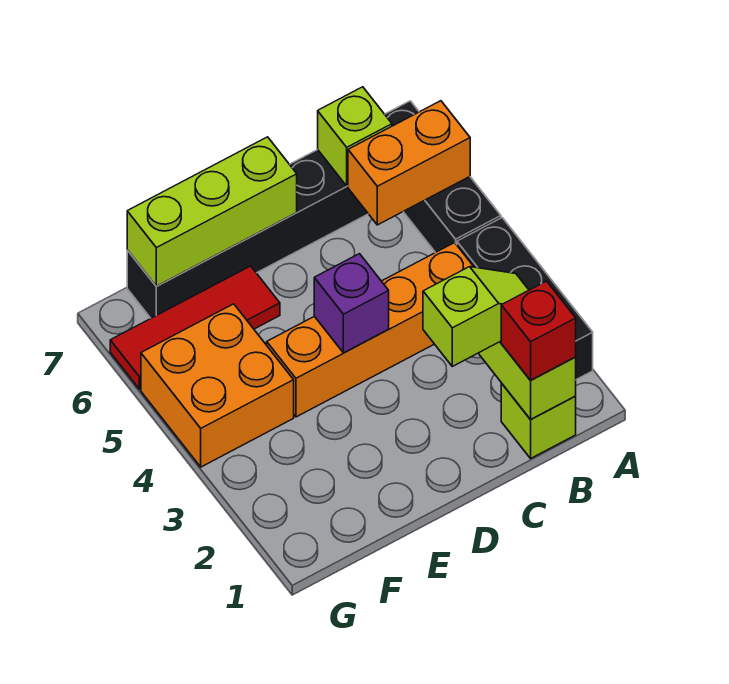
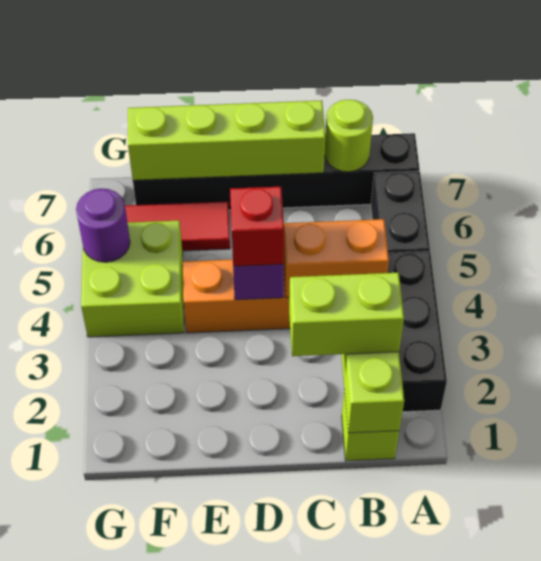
orange brick A6:B6 level 2 -> orange brick B4:C4 level 2
red brick B1 level 3 -> red brick D4 level 3
lime slope B2:C2 level 3 top C -> lime brick B2:C2 level 3
lime brick B7 level 2 -> lime round brick B7 level 2
lime brick D7:F7 level 2 -> lime brick C7:F7 level 2
orange brick F4:G5 level 1 -> lime brick F4:G5 level 1
none -> purple round brick G5 level 2

